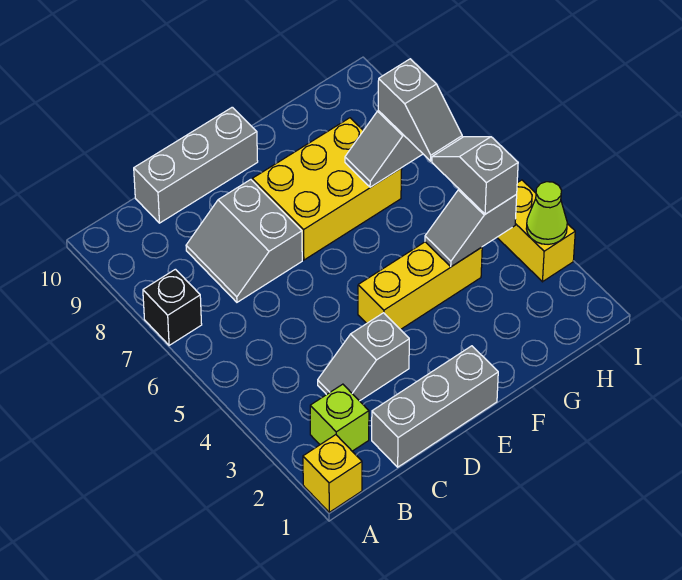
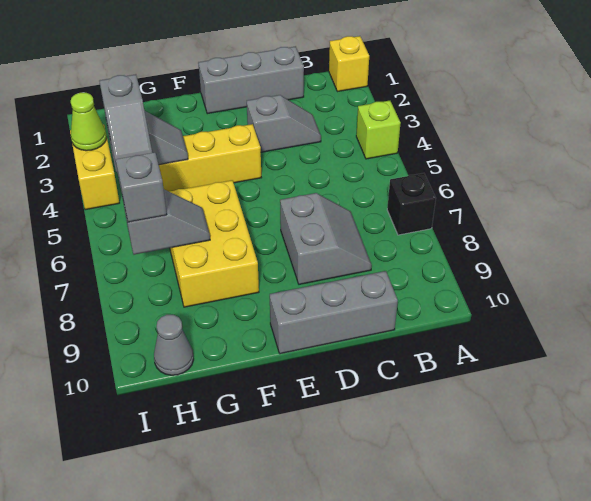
lime brick B2 level 1 -> lime brick A4 level 1
yellow brick E7:G8 level 1 -> yellow brick F6:G8 level 1
none -> grey cone H10 level 1

